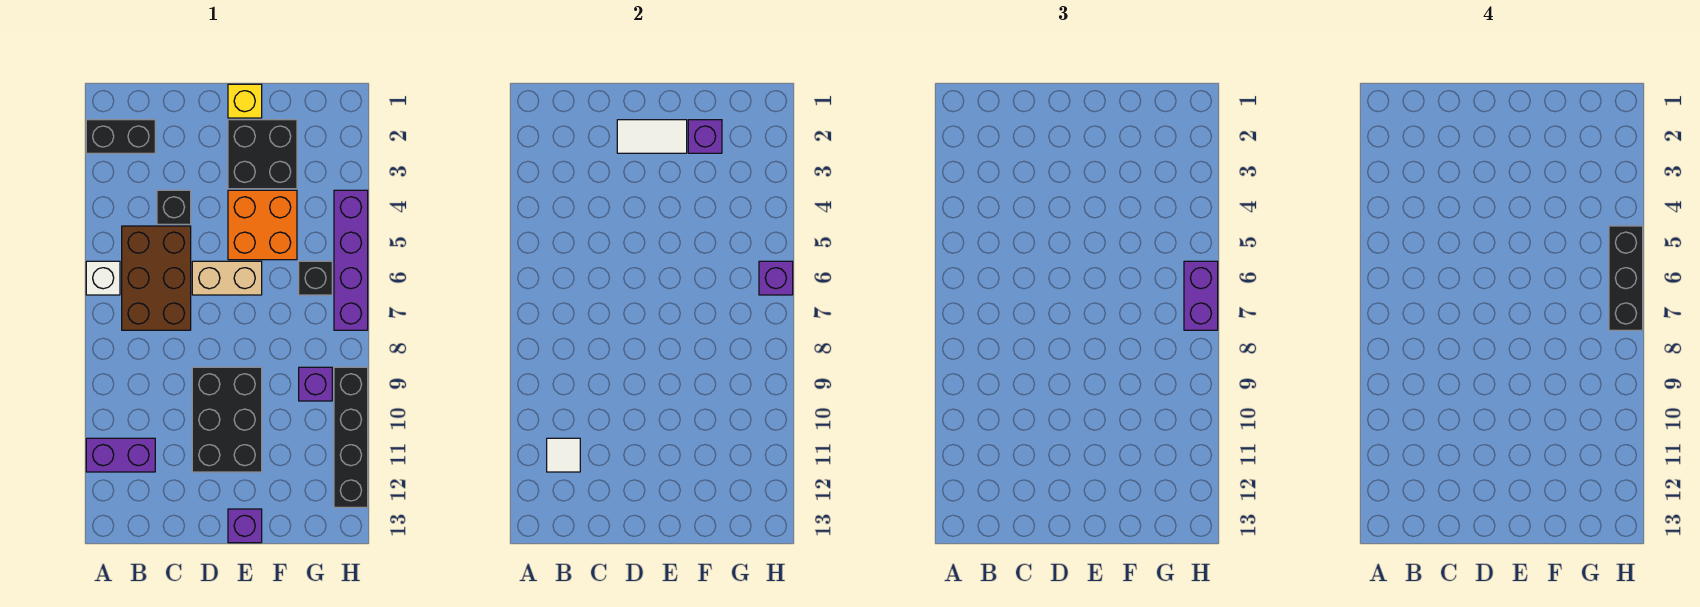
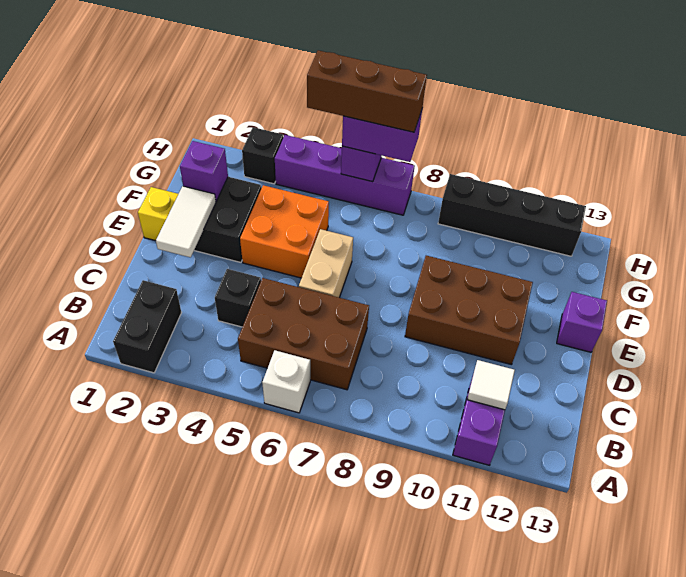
black brick D9:E11 level 1 -> brown brick D9:E11 level 1
black brick G6 level 1 -> black brick H3 level 1
purple brick G9 level 1 -> none
black brick H5:H7 level 4 -> brown brick H5:H7 level 4

